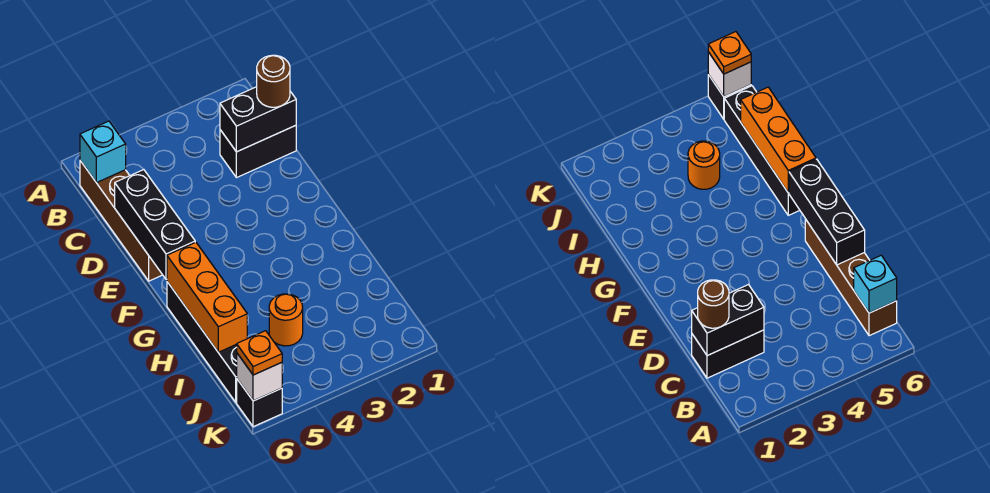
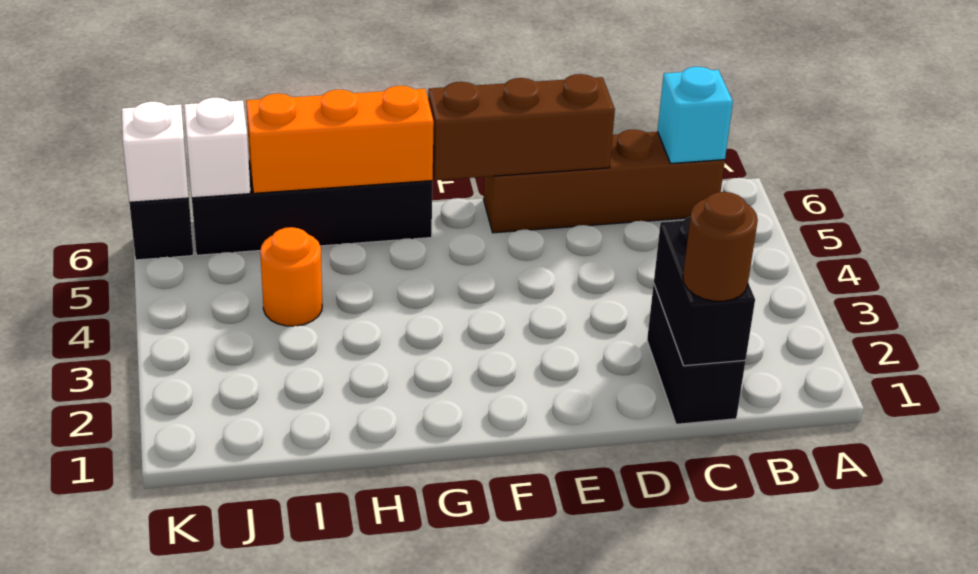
black brick D6:F6 level 2 -> brown brick D6:F6 level 2
none -> white brick J6 level 2
orange plate K6 level 3 -> none

